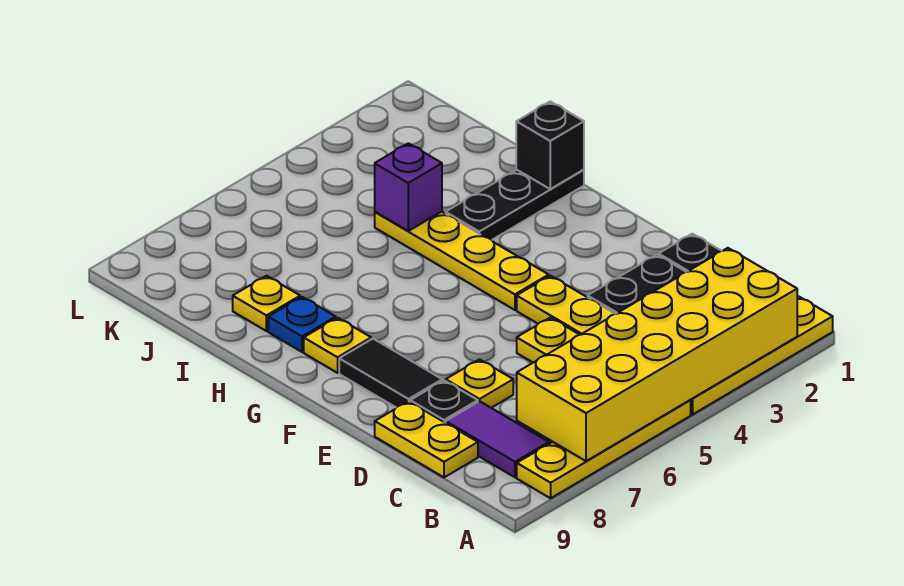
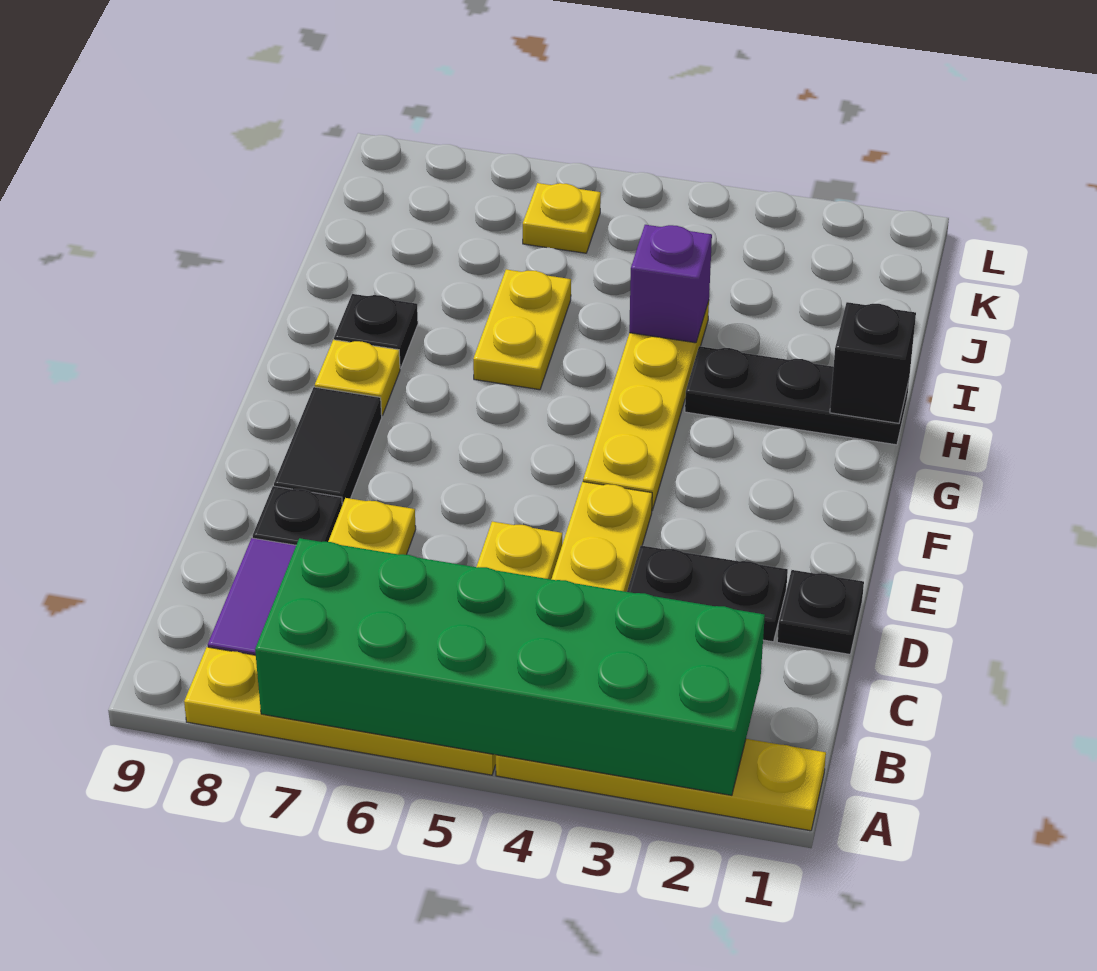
yellow brick A2:B7 level 2 -> green brick A2:B7 level 2
yellow plate C9:D9 level 1 -> yellow plate H6:I6 level 1
blue plate H8 level 1 -> black plate H8 level 1
yellow plate I8 level 1 -> yellow plate K6 level 1

